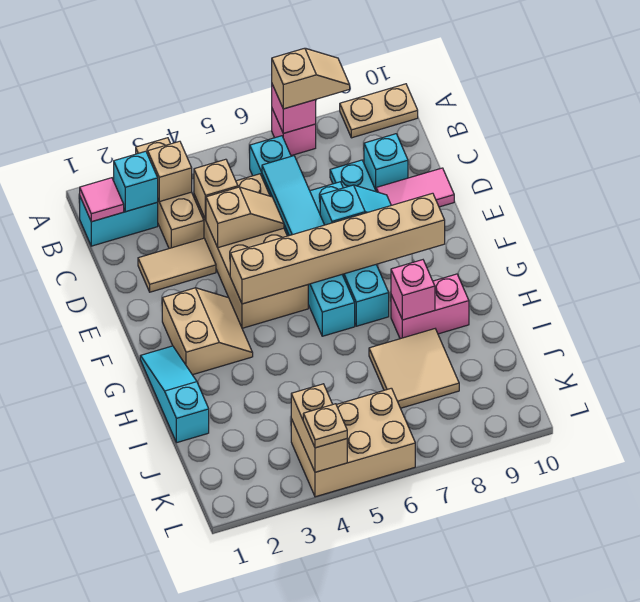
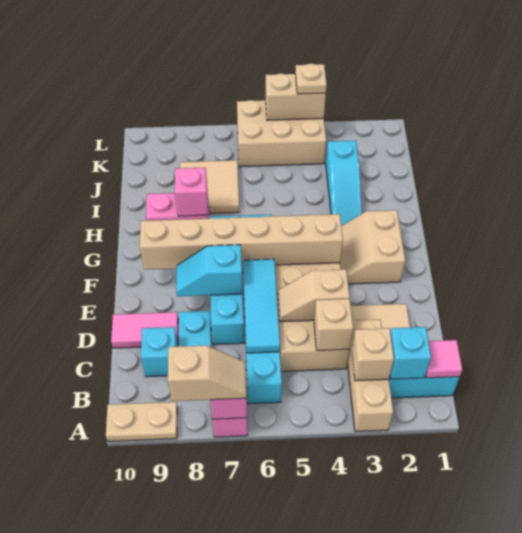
tan slope A7:A8 level 3 top 7 -> tan slope A7:A8 level 3 top 8
cyan slope G1:I1 level 1 top I -> cyan slope H3:J3 level 1 top J
tan brick K4:L4 level 2 -> tan brick L4:L5 level 2

